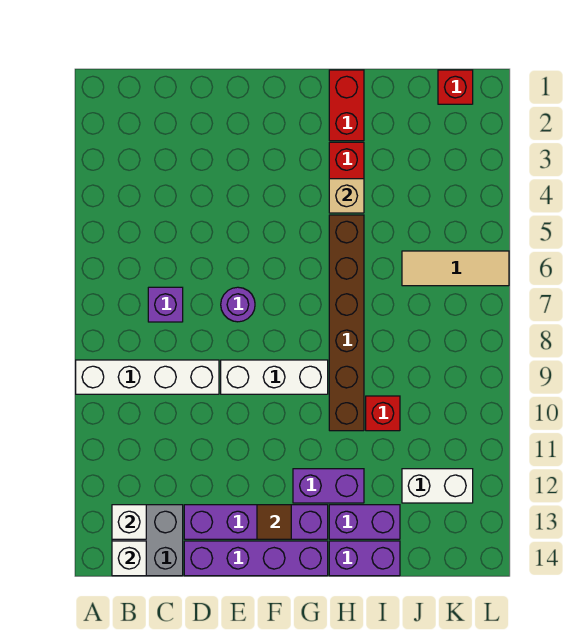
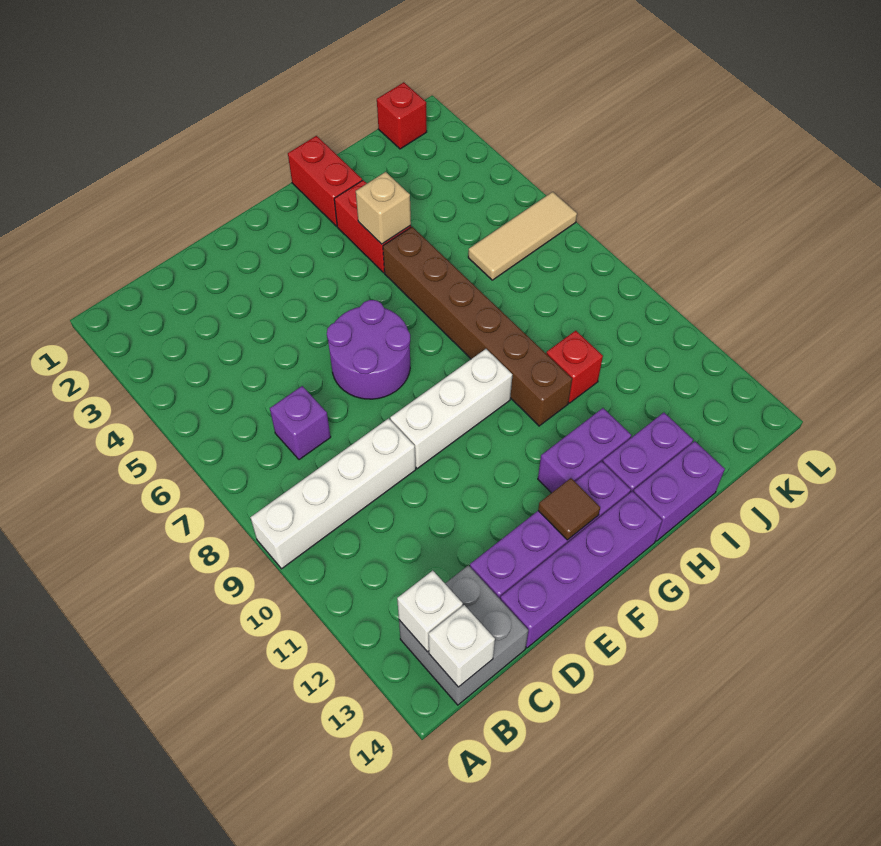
purple round brick E7 level 1 -> purple round brick E6:F7 level 1
white brick J12:K12 level 1 -> none

